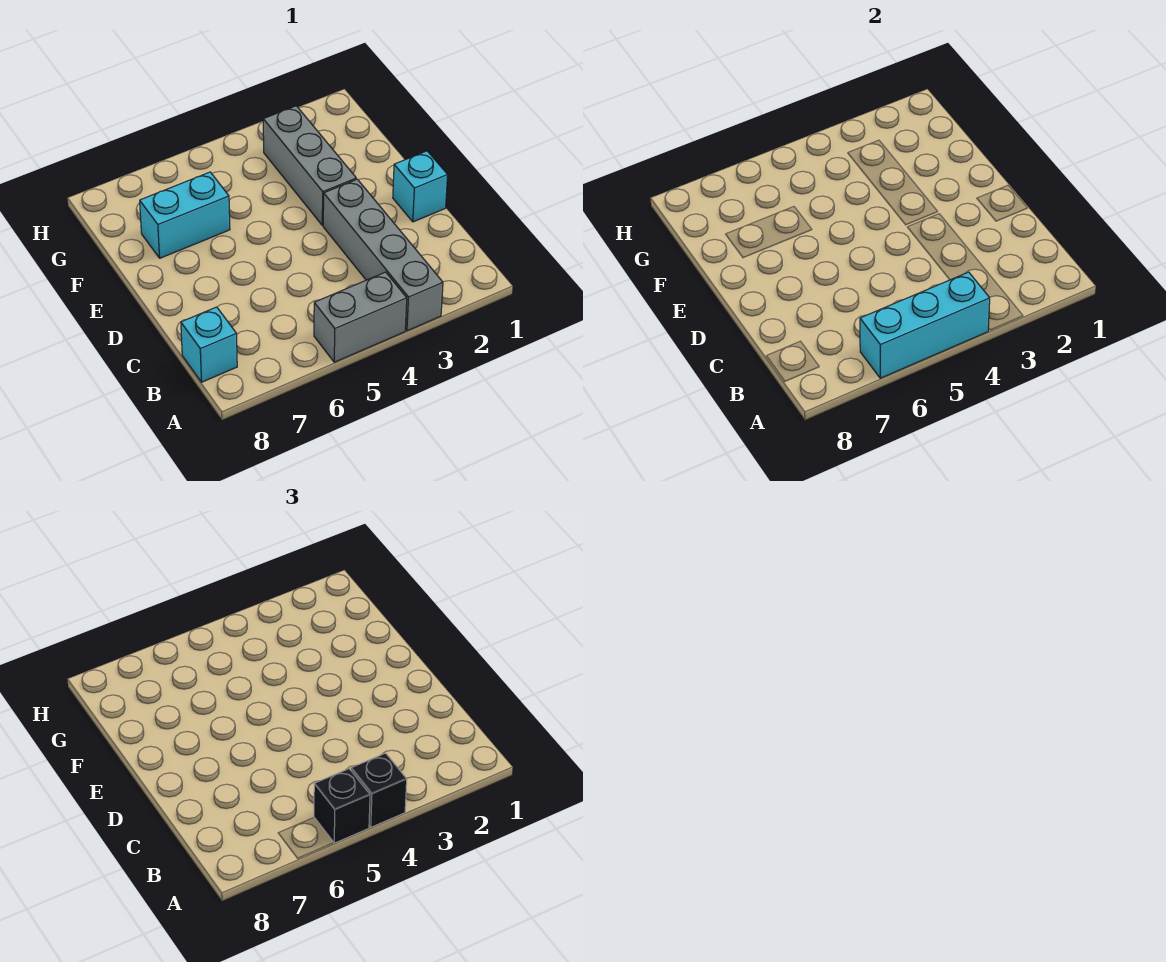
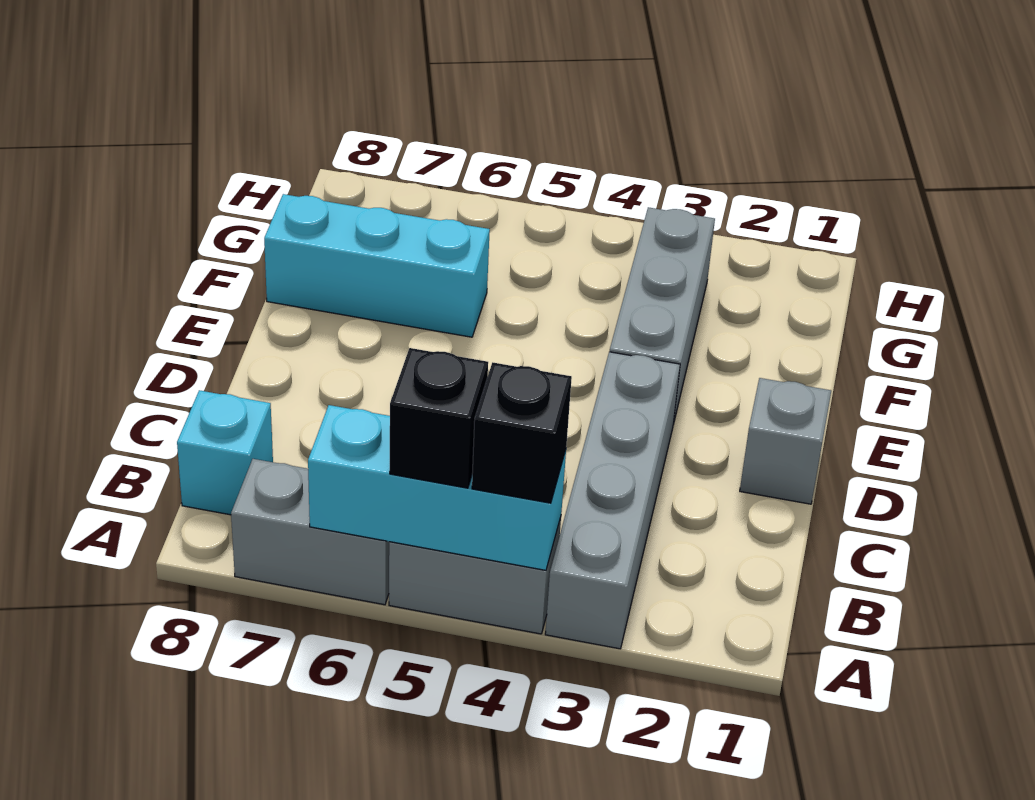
none -> grey brick A6:A7 level 1
cyan brick D1 level 1 -> grey brick D1 level 1
cyan brick F6:F7 level 1 -> cyan brick F6:F8 level 1

